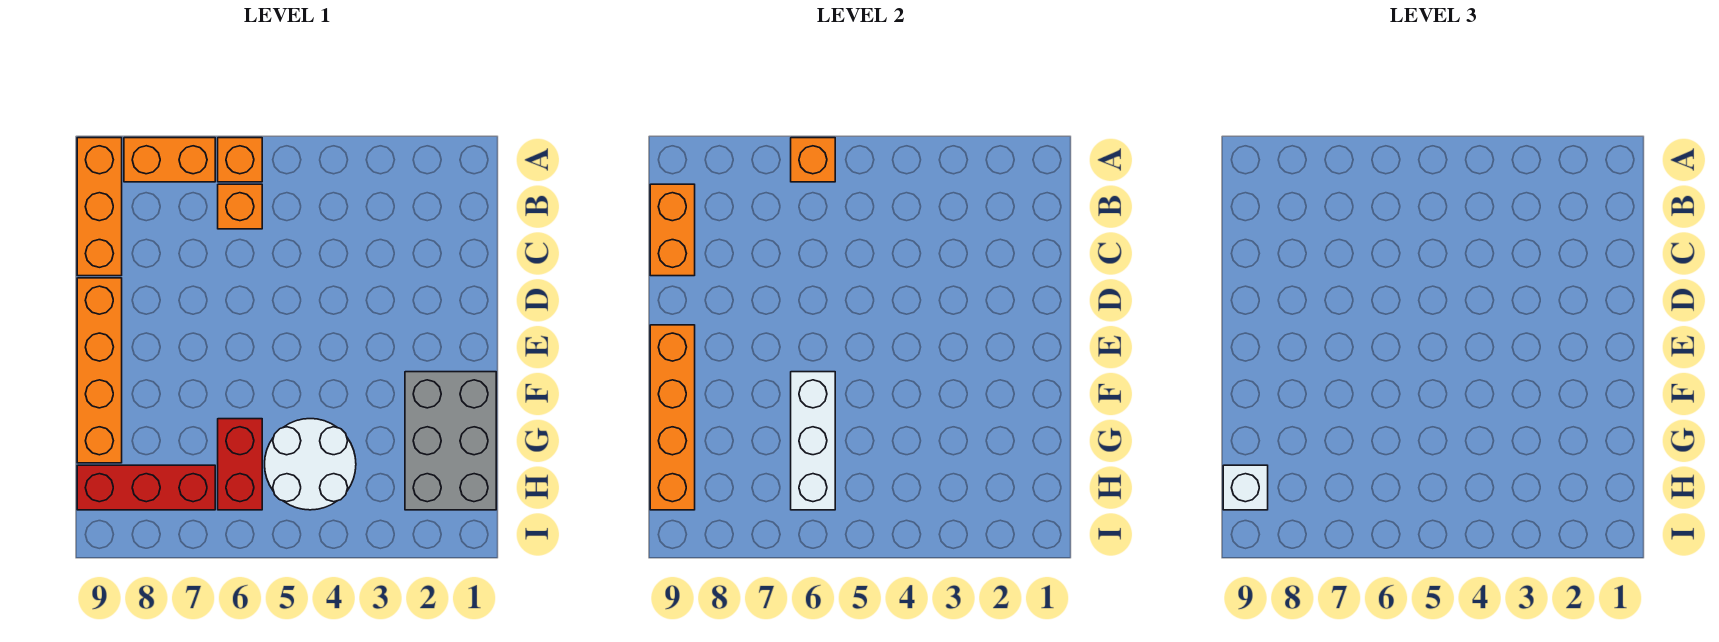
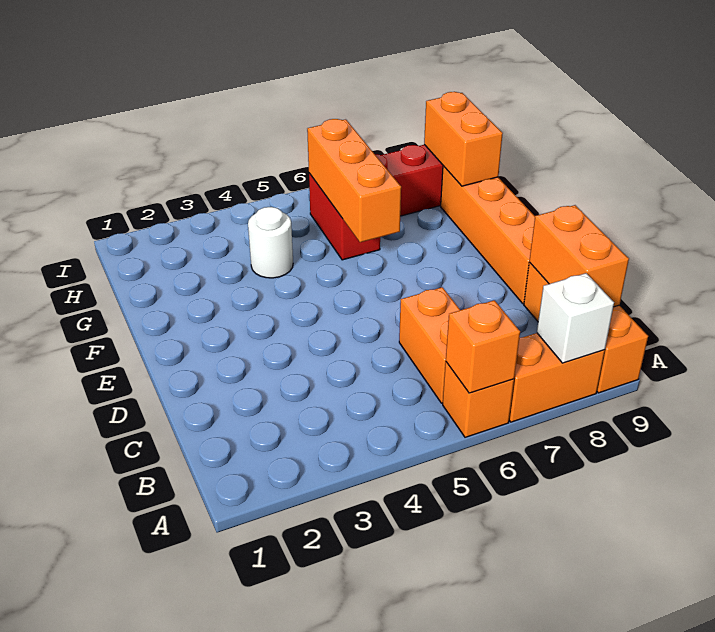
orange brick B6 level 1 -> orange brick B6:C6 level 1
orange brick E9:H9 level 2 -> orange brick G9:H9 level 2
grey brick F1:H2 level 1 -> none
white brick F6:H6 level 2 -> orange brick F6:H6 level 2
white round brick G4:H5 level 1 -> white round brick G4 level 1
white brick H9 level 3 -> white brick A8 level 2

